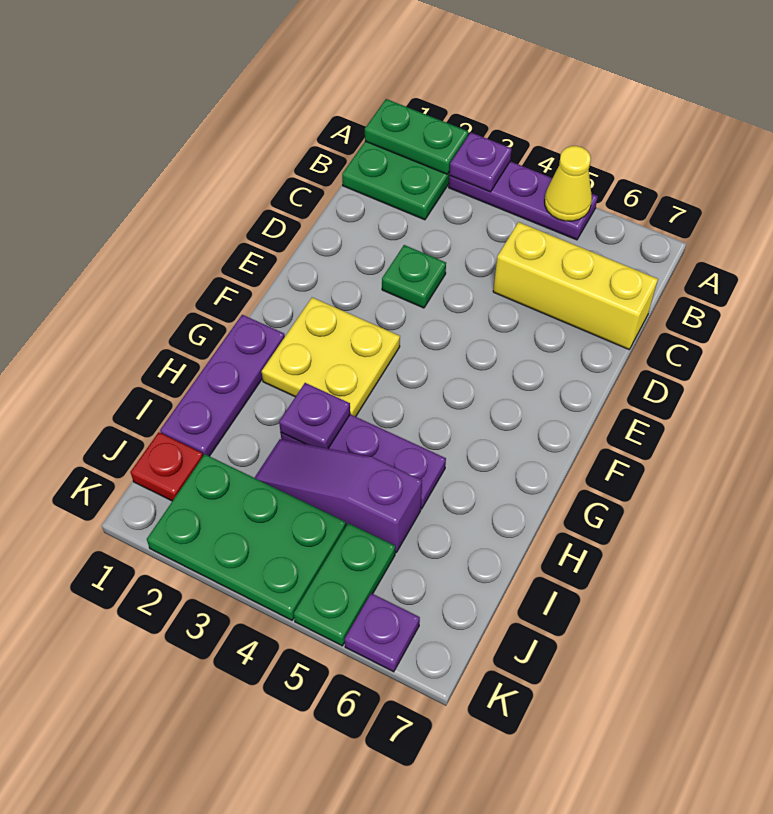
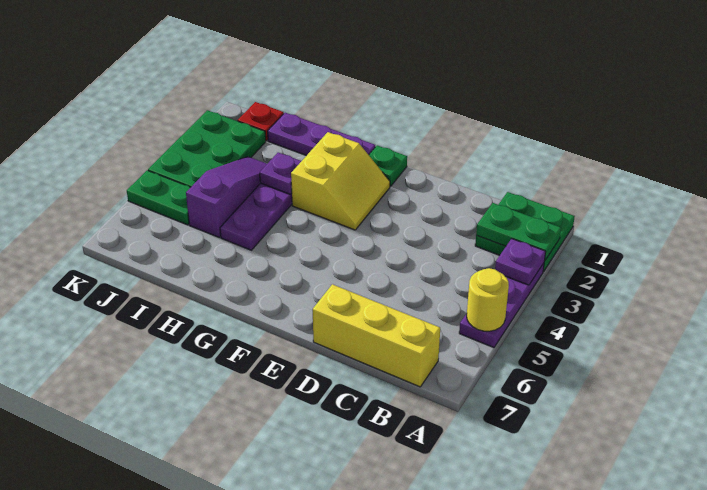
green plate A1:A2 level 2 -> green plate A2:B2 level 2
yellow cone A5 level 2 -> yellow round brick A5 level 2
yellow brick C5:C7 level 1 -> yellow brick B7:D7 level 1
green plate D3 level 1 -> green plate F1 level 1
yellow plate F2:G3 level 1 -> yellow slope F2:G3 level 1 top G
purple plate K6 level 1 -> none

